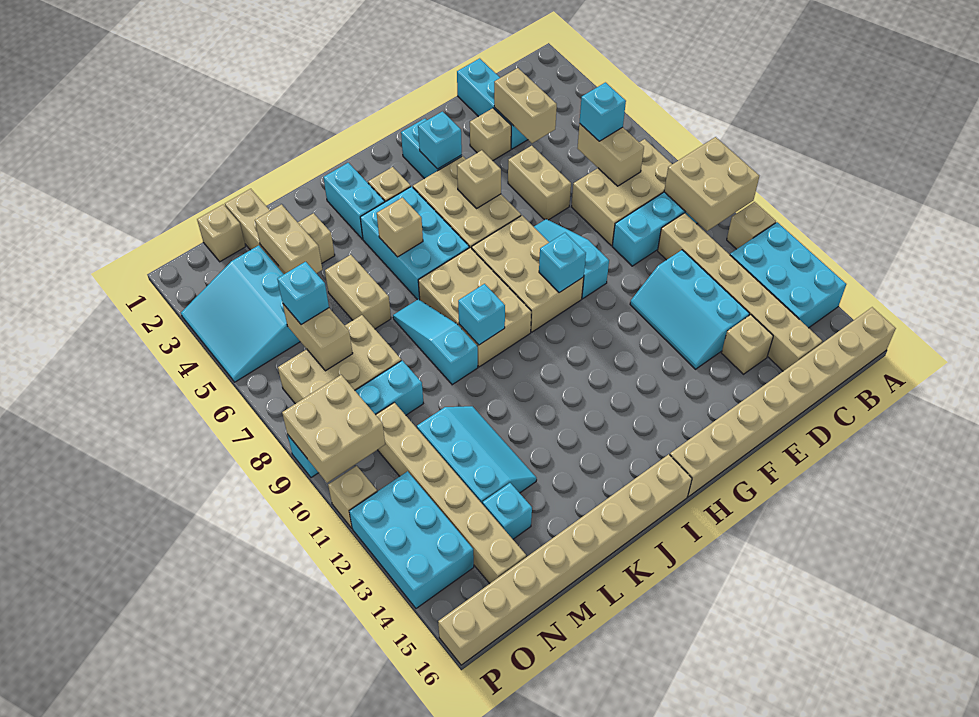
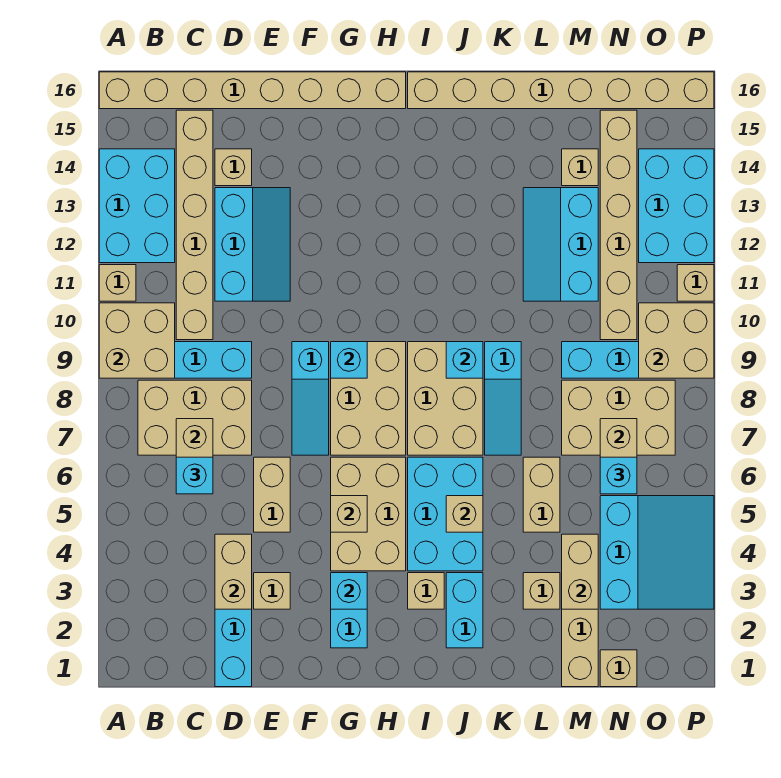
cyan brick M14 level 1 -> tan brick M14 level 1

